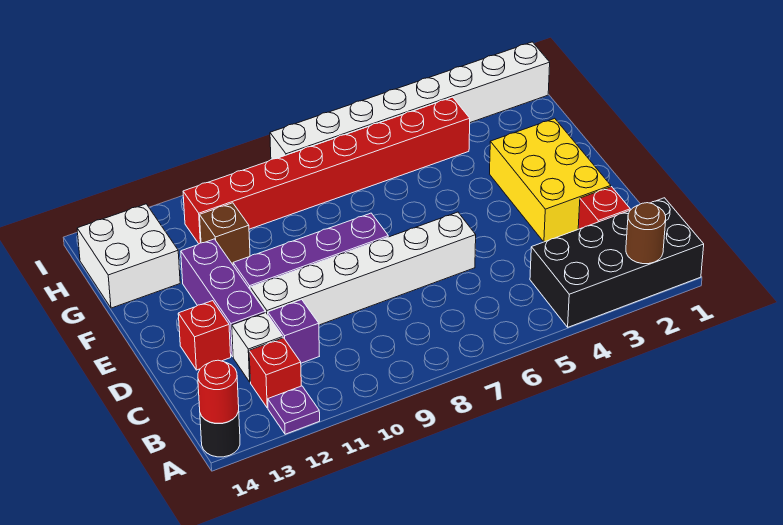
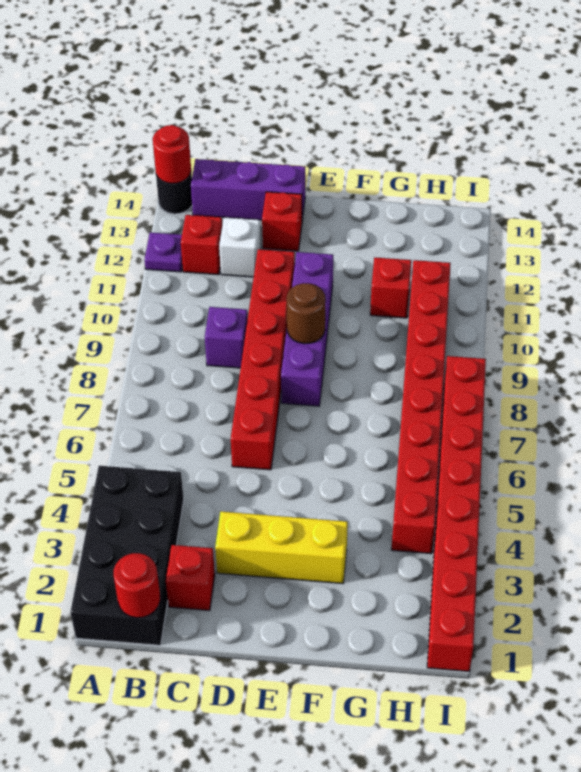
brown round brick A2 level 2 -> brown round brick E9 level 2
none -> red round brick B1 level 2
purple brick C11 level 1 -> purple brick C9 level 1
yellow brick D2:F3 level 1 -> yellow brick D3:F3 level 1
white brick D6:D11 level 1 -> red brick D6:D11 level 1
purple brick D12:F12 level 1 -> purple brick B14:D14 level 1
brown brick G11 level 1 -> red brick G11 level 1
white brick G13:H14 level 1 -> none
white brick I1:I8 level 1 -> red brick I1:I8 level 1

